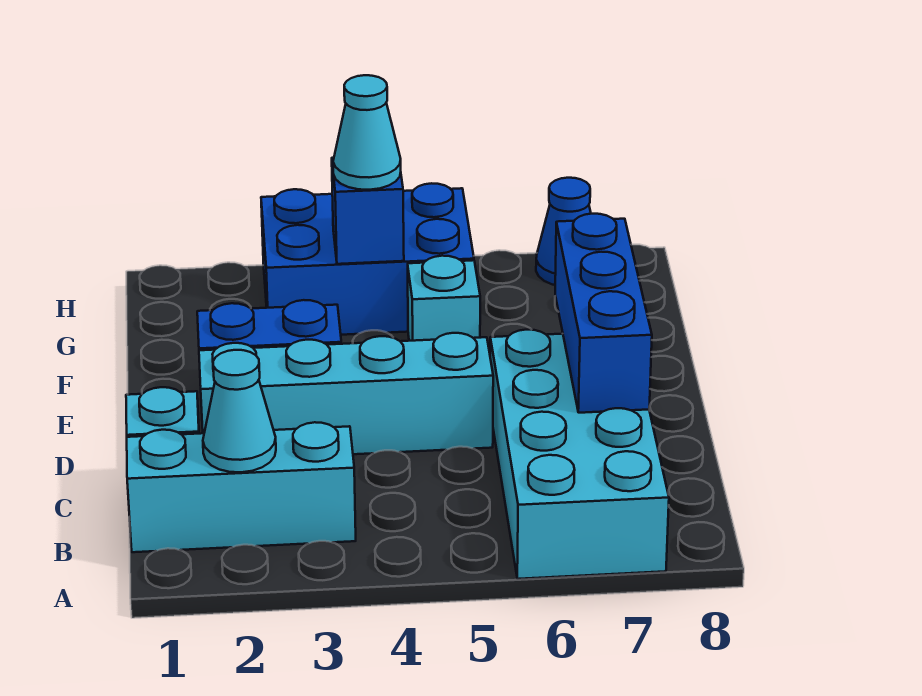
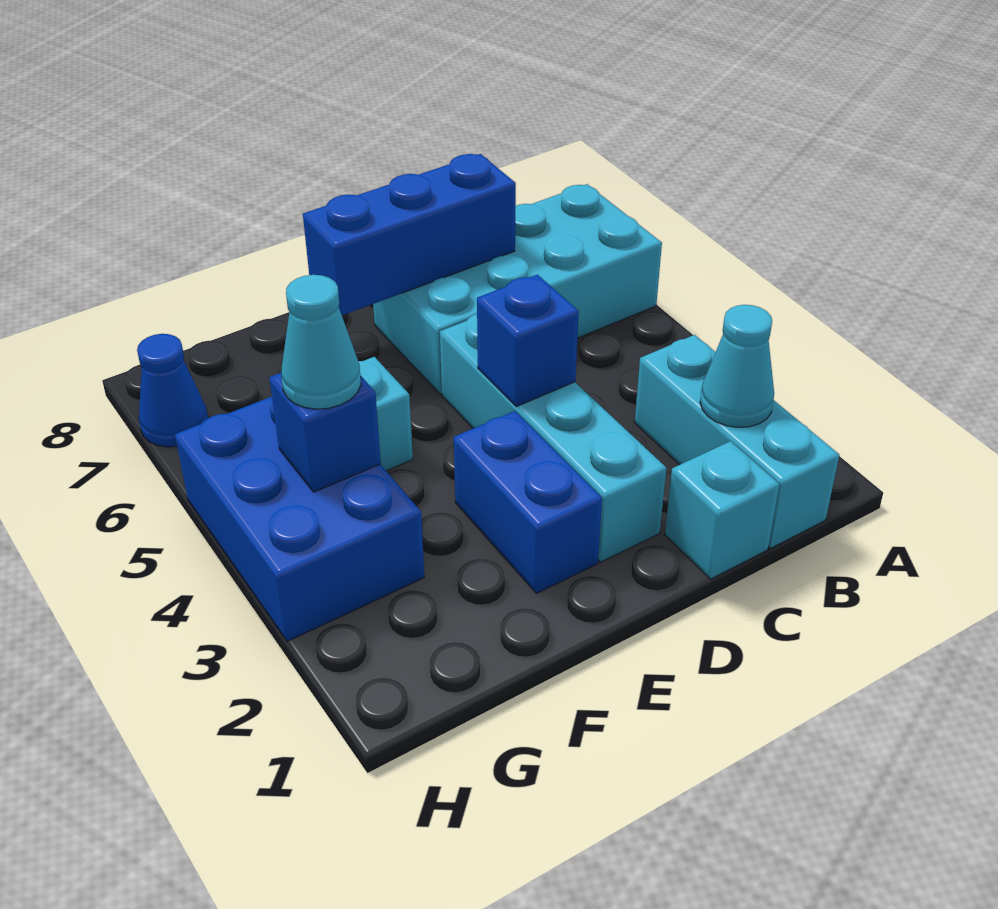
none -> blue brick D4 level 2

